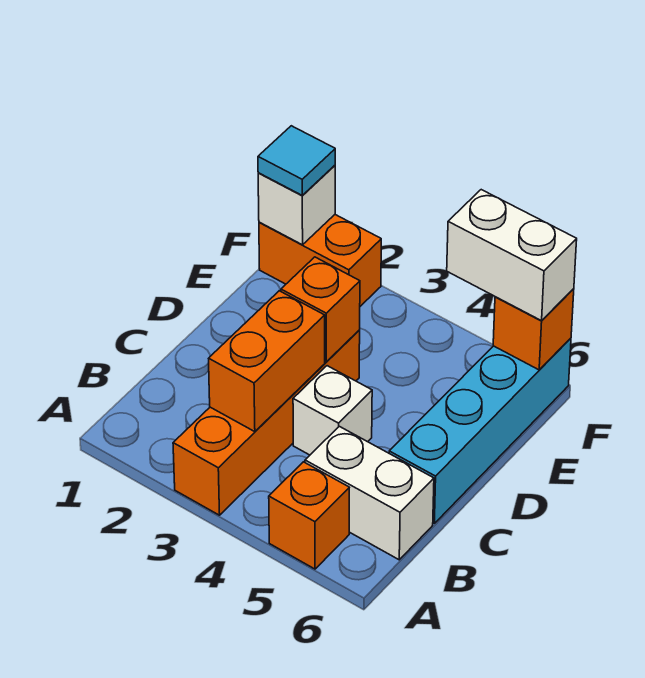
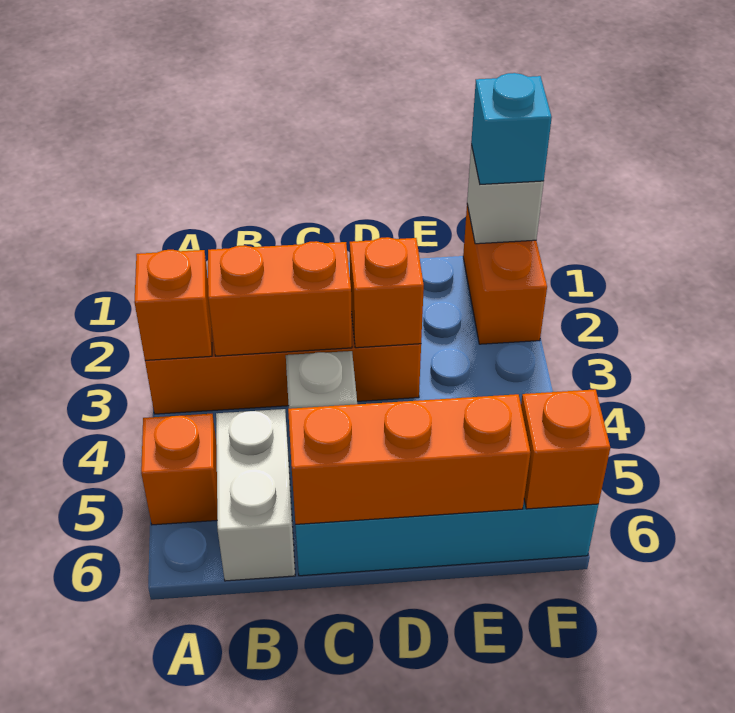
none -> orange brick A3 level 2
none -> orange brick C6:E6 level 2
cyan tile F1 level 3 -> cyan brick F1 level 3
white brick F5:F6 level 3 -> none

